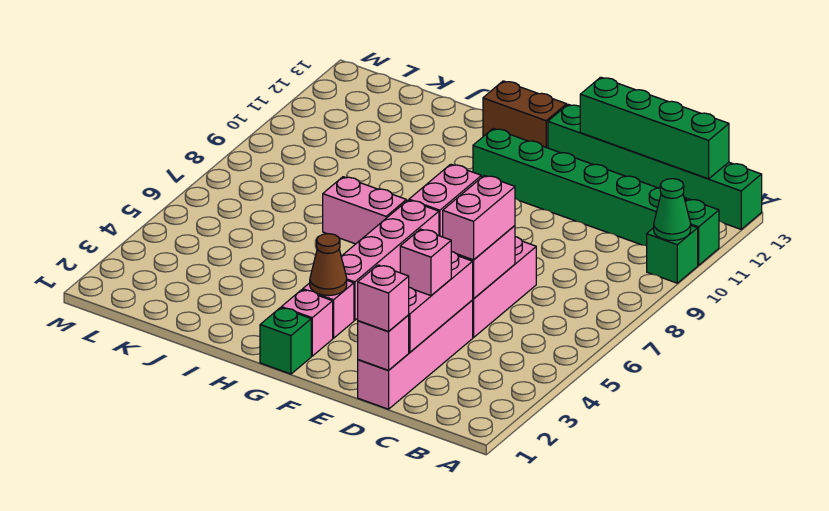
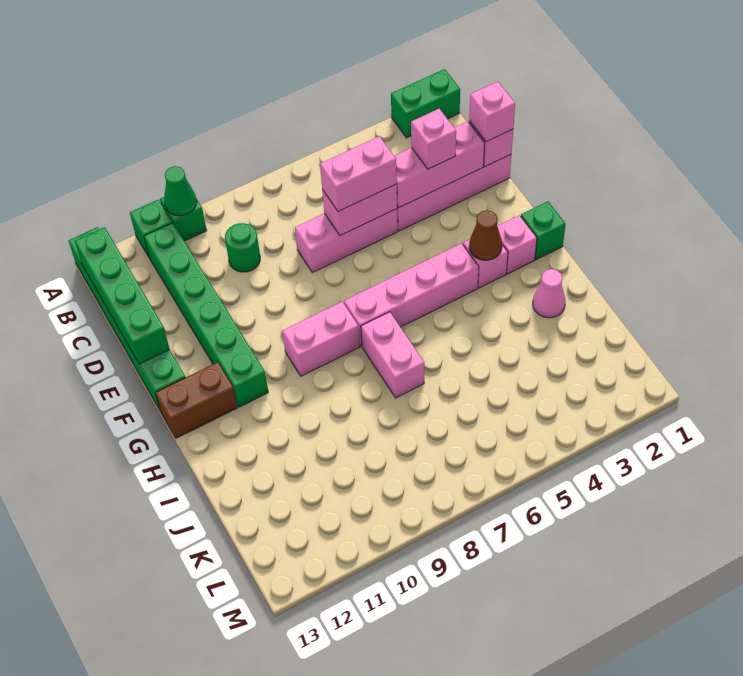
none -> green brick A1:A2 level 1
none -> green round brick C9 level 1
brown brick G13:H13 level 1 -> brown brick G12:G13 level 1
none -> pink cone I2 level 1

